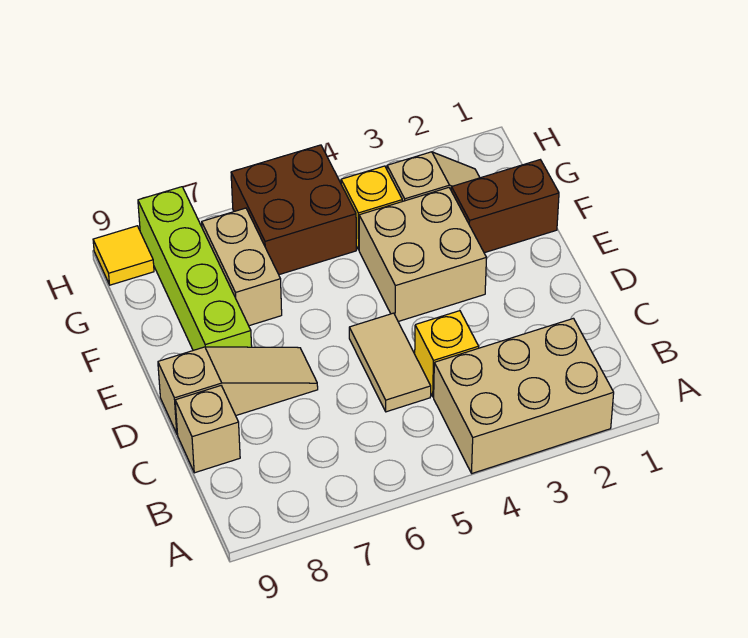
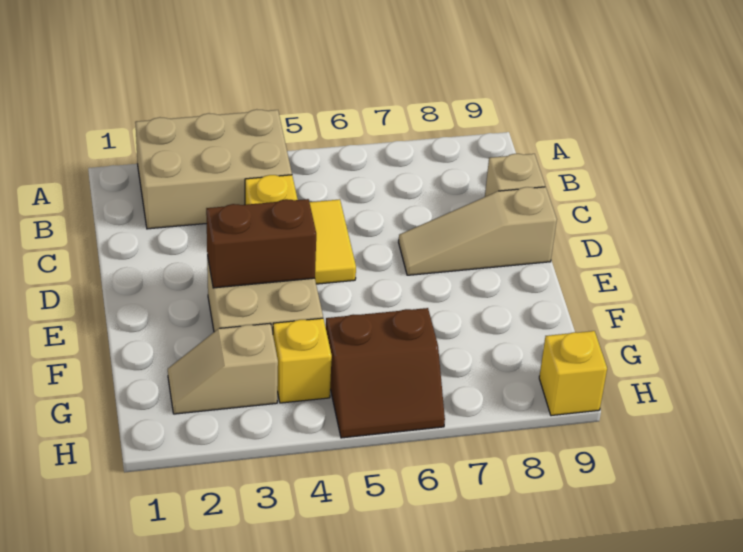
tan tile C5:D5 level 1 -> yellow tile C5:D5 level 1
lime brick E8:H8 level 1 -> none
brown brick F1:F2 level 1 -> brown brick E3:E4 level 2
tan brick F7:G7 level 1 -> none
brown brick G5:H6 level 1 -> brown slope G5:H6 level 1 top G
yellow tile H9 level 1 -> yellow brick H9 level 1

